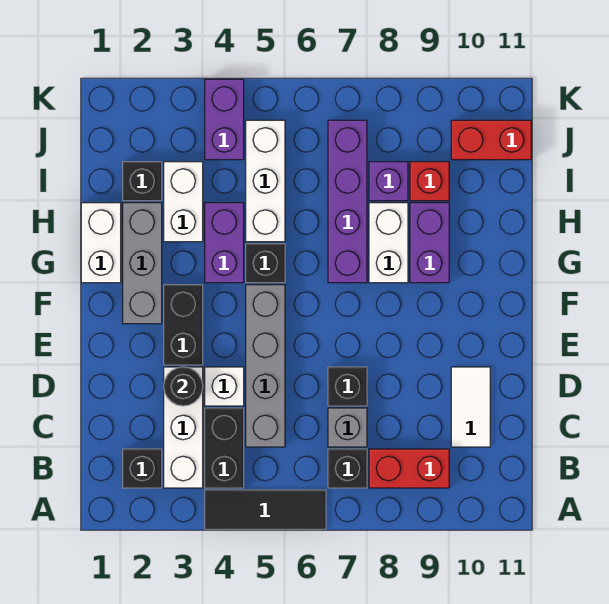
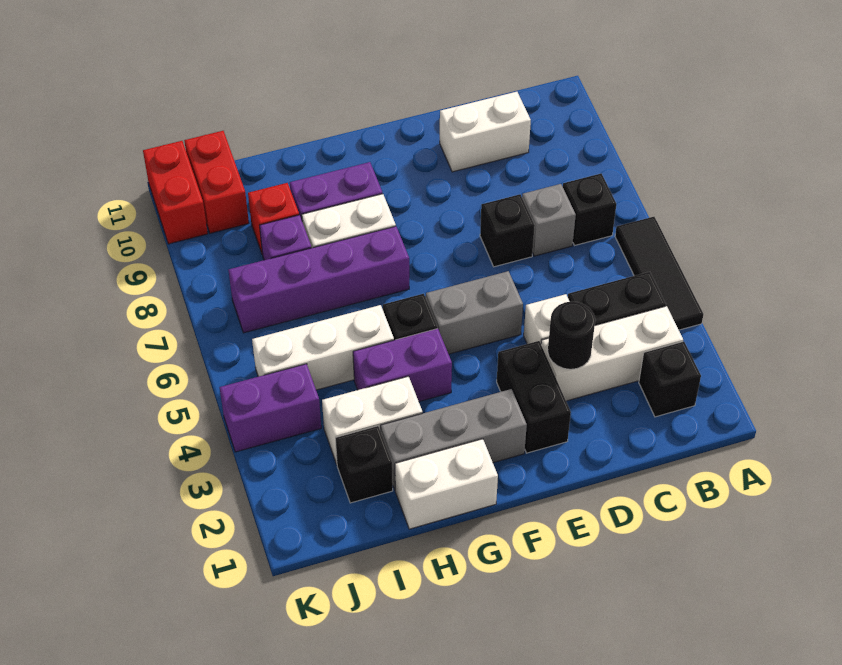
red brick B8:B9 level 1 -> red brick K10:K11 level 1
grey brick C5:F5 level 1 -> grey brick E5:F5 level 1
white tile C10:D10 level 1 -> white brick C10:D10 level 1
black brick E3:F3 level 1 -> black brick E2:E3 level 1

